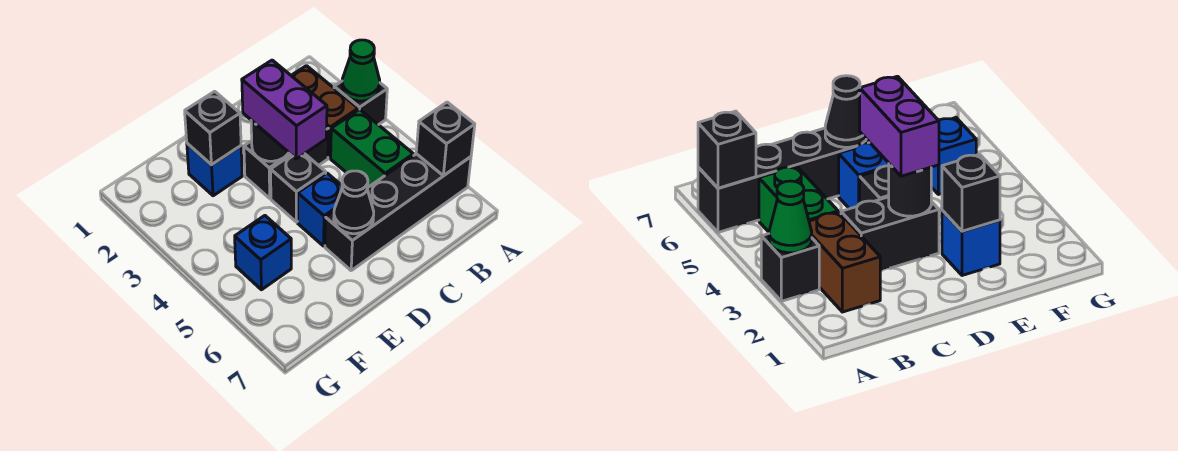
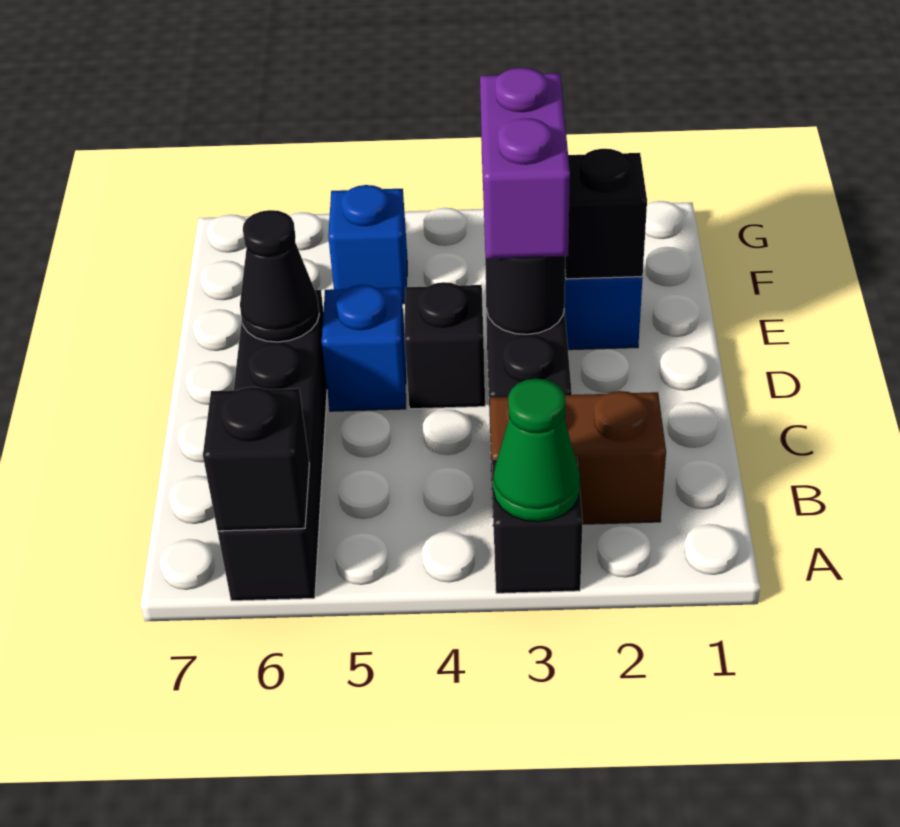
green brick B4:B5 level 1 -> none
purple brick D3:D4 level 3 -> purple brick D3:E3 level 3

